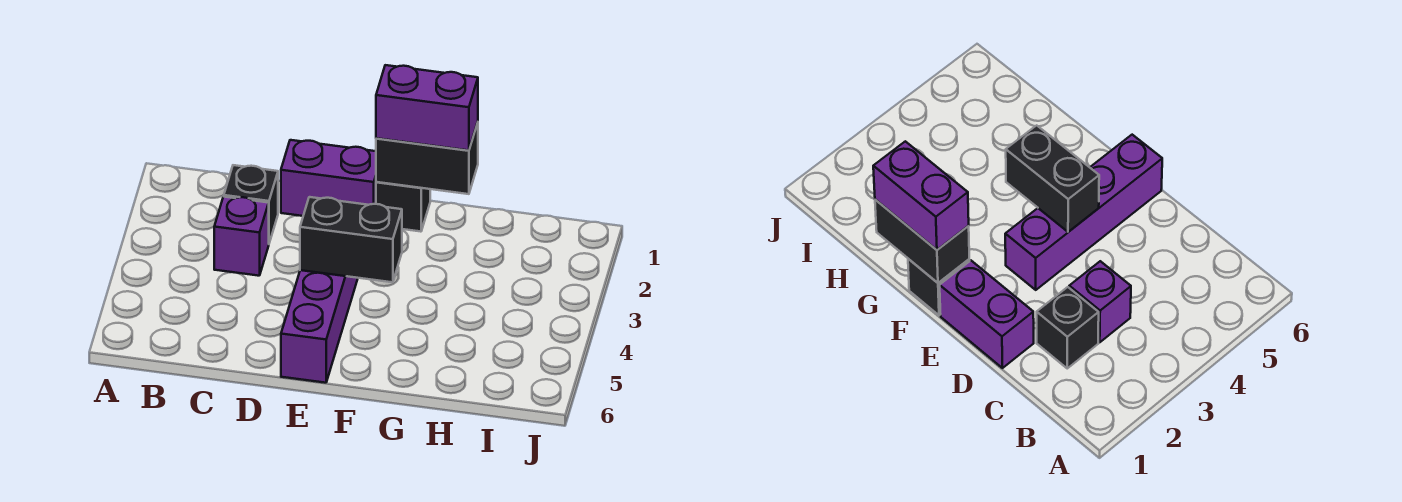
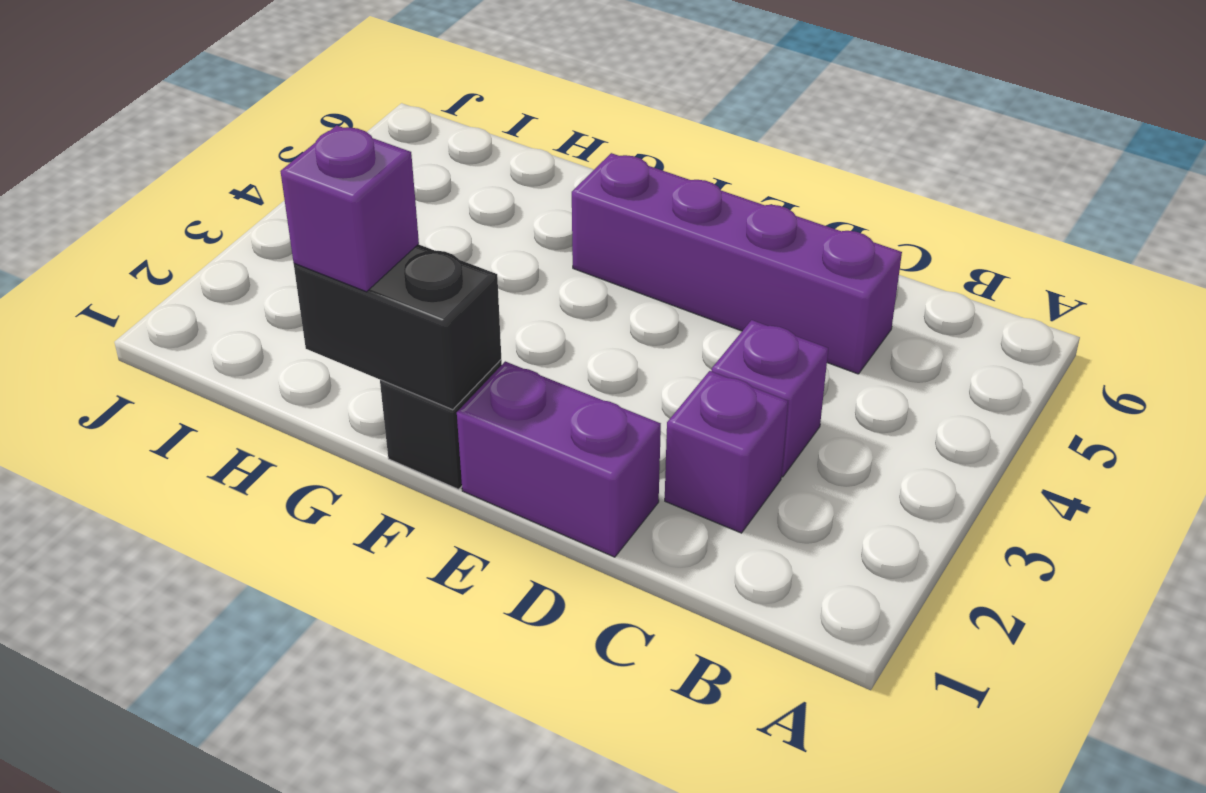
black brick C2 level 1 -> purple brick C2 level 1
purple brick E3:E6 level 1 -> purple brick C5:F5 level 1
black brick E4:F4 level 2 -> none
purple brick F1:G1 level 3 -> purple brick G1 level 3

